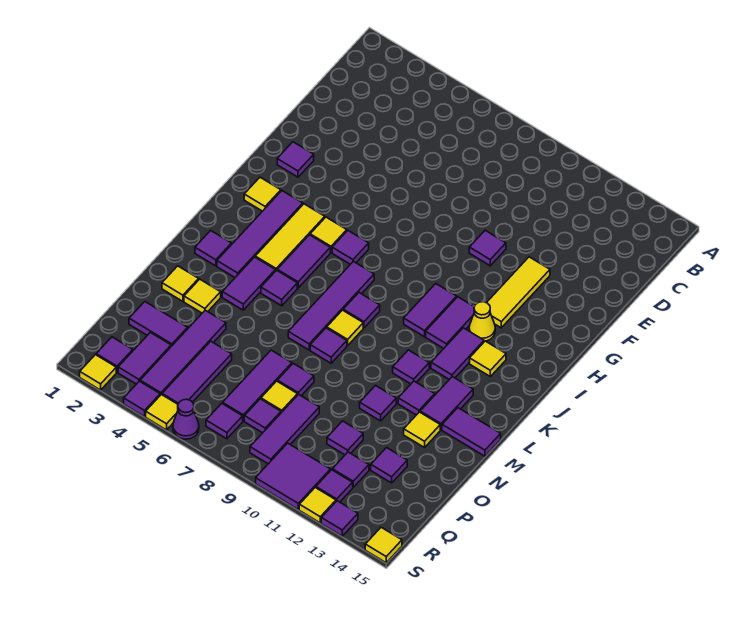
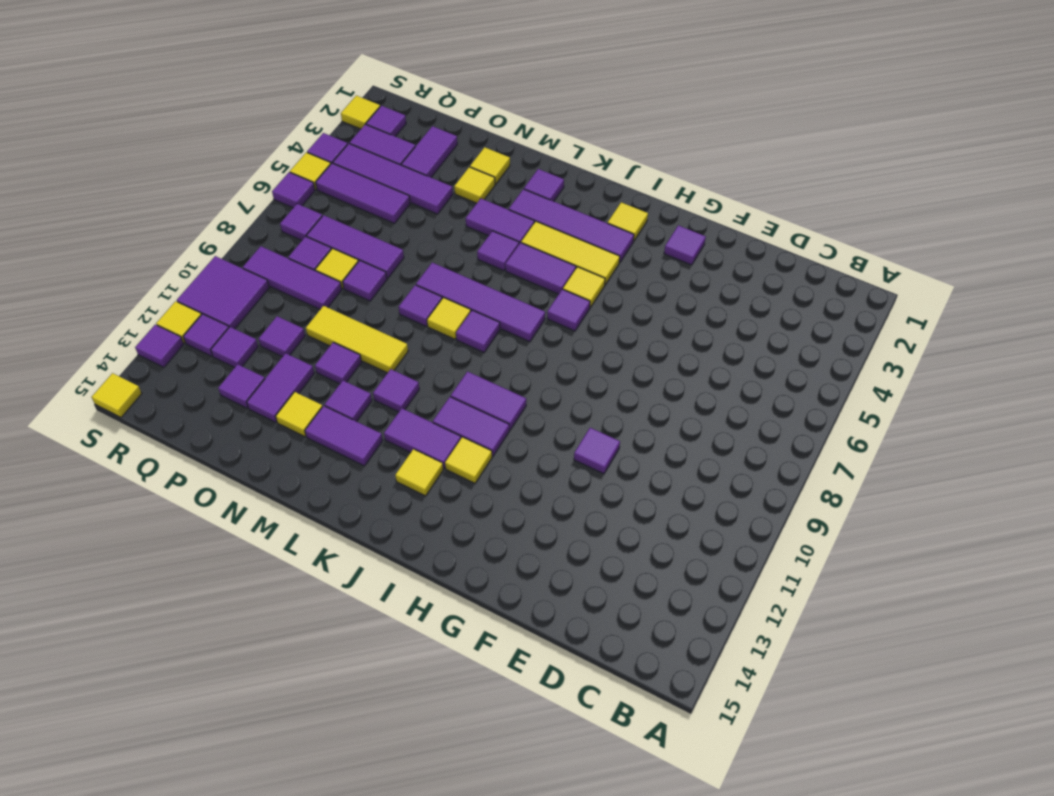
yellow tile F12:H12 level 1 -> yellow tile M10:O10 level 1
yellow cone I12 level 1 -> yellow tile I12 level 1
purple tile M14:M15 level 1 -> purple tile O12:O13 level 1
purple cone S6 level 1 -> purple tile S6 level 1

